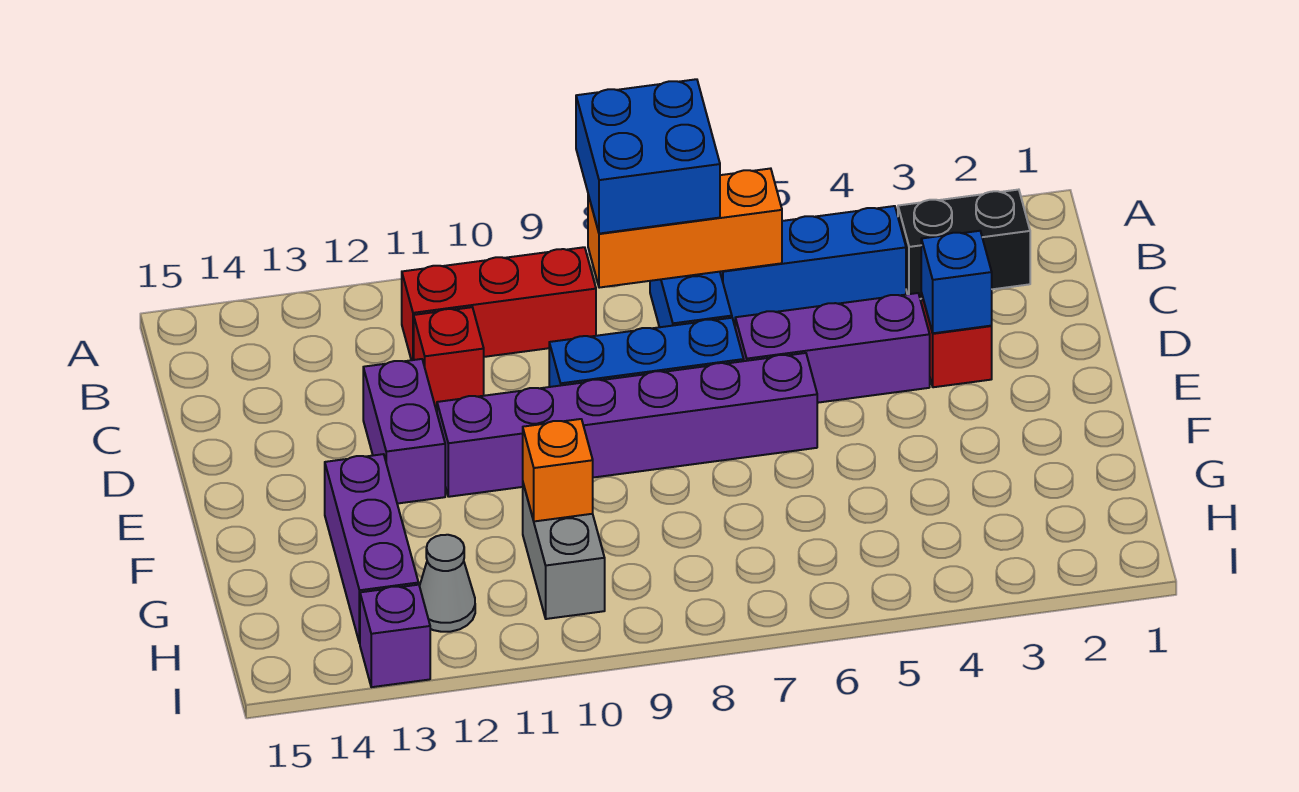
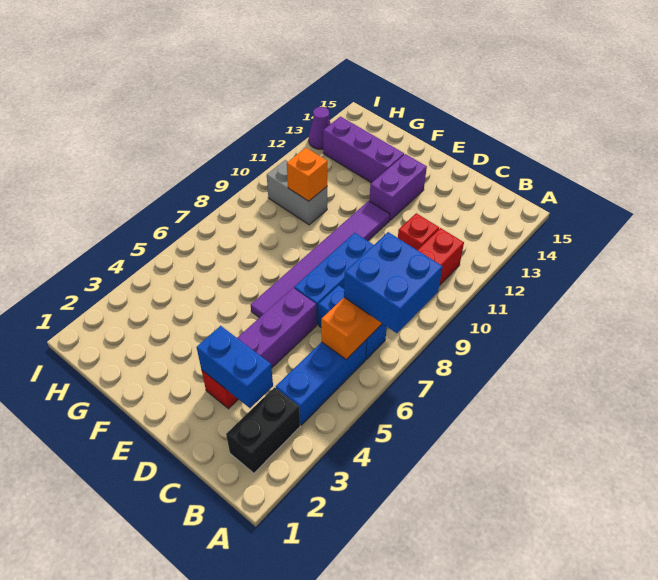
blue brick D3 level 2 -> blue brick C3:D3 level 2
purple brick D12:E12 level 1 -> purple brick E12:E13 level 1
purple brick E6:E11 level 1 -> purple tile E6:E11 level 1
grey cone H12 level 1 -> none
purple brick I13 level 1 -> purple cone I13 level 1

